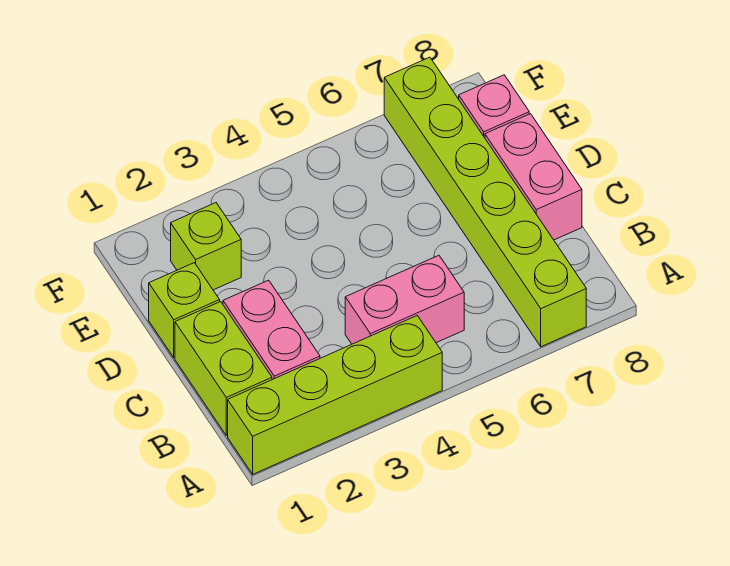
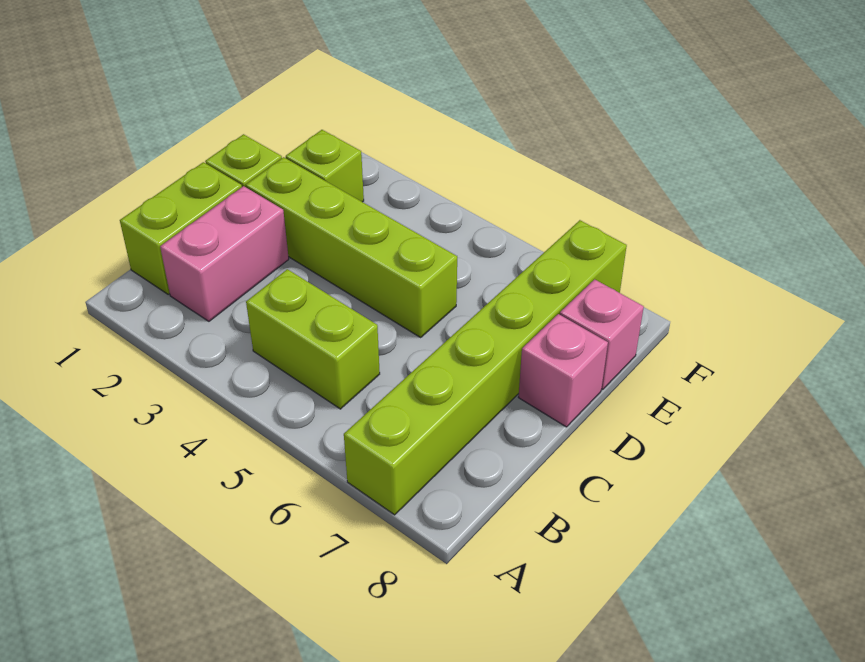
lime brick A1:A4 level 1 -> lime brick D2:D5 level 1
pink brick B4:B5 level 1 -> lime brick B4:B5 level 1
pink brick C8:D8 level 1 -> pink brick D8 level 1

